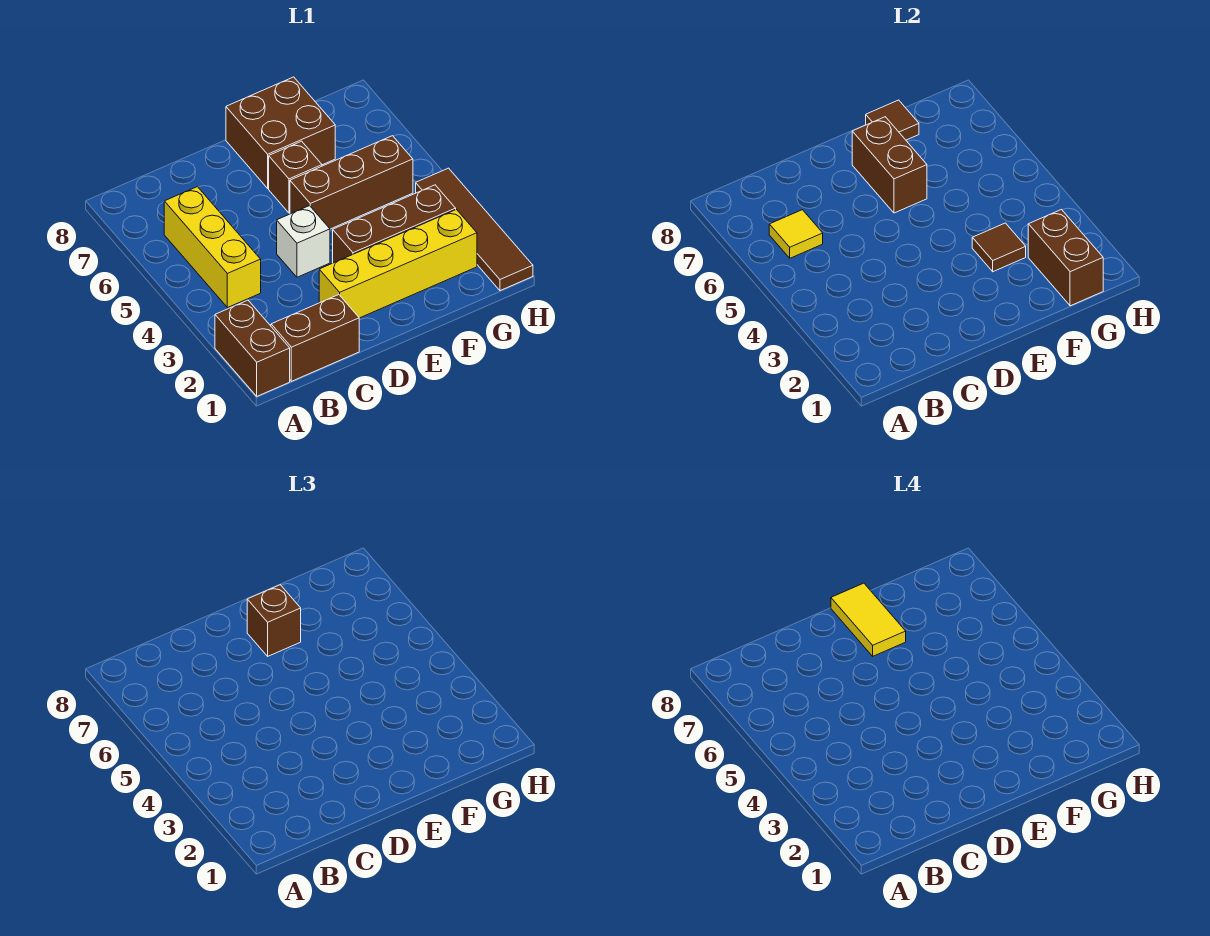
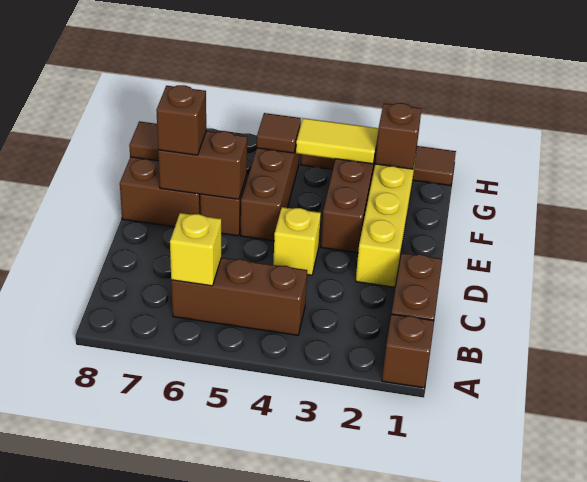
brown brick A1:A2 level 1 -> brown brick A1 level 1
yellow brick B4:B6 level 1 -> brown brick B4:B6 level 1
yellow tile B6 level 2 -> yellow brick B6 level 2
white brick D4 level 1 -> yellow brick D4 level 1
yellow tile E7:E8 level 4 -> yellow tile G3:G4 level 2
brown tile F3 level 2 -> brown tile G5 level 2
brown brick G1:G2 level 2 -> brown brick G2 level 2

